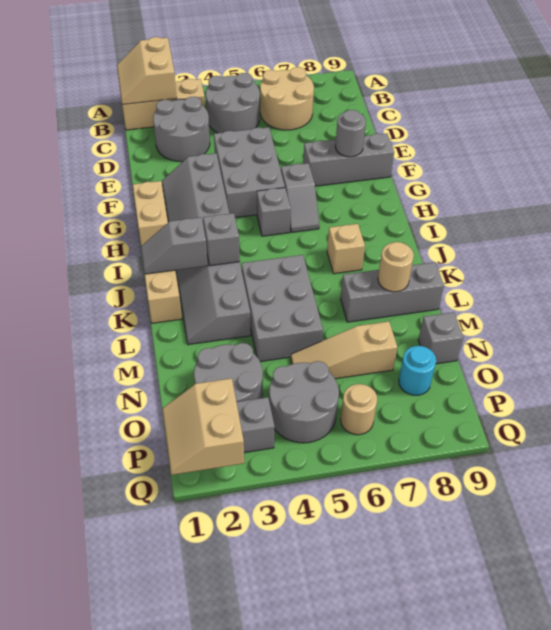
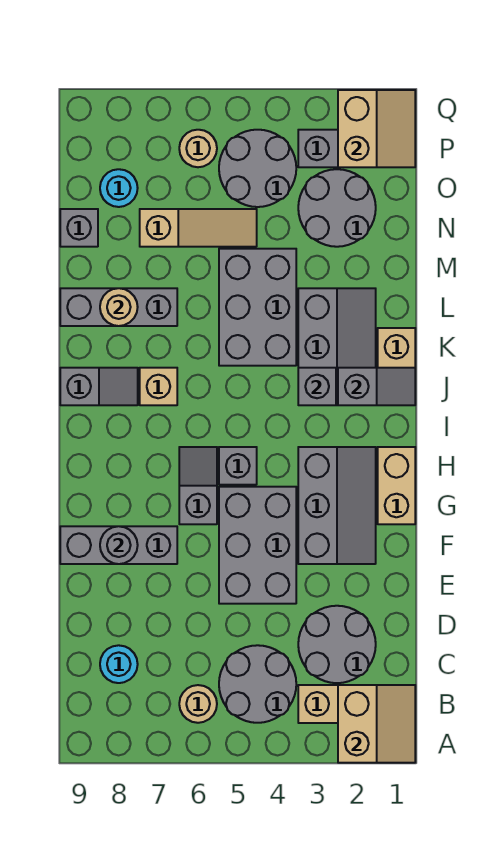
tan round brick B6:C7 level 1 -> tan round brick B6 level 1
none -> cyan round brick C8 level 1
none -> grey slope J8:J9 level 1 top 9

